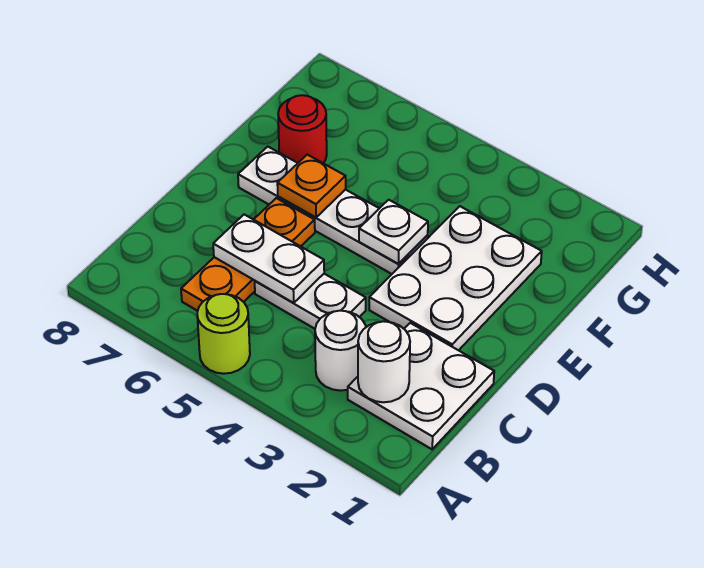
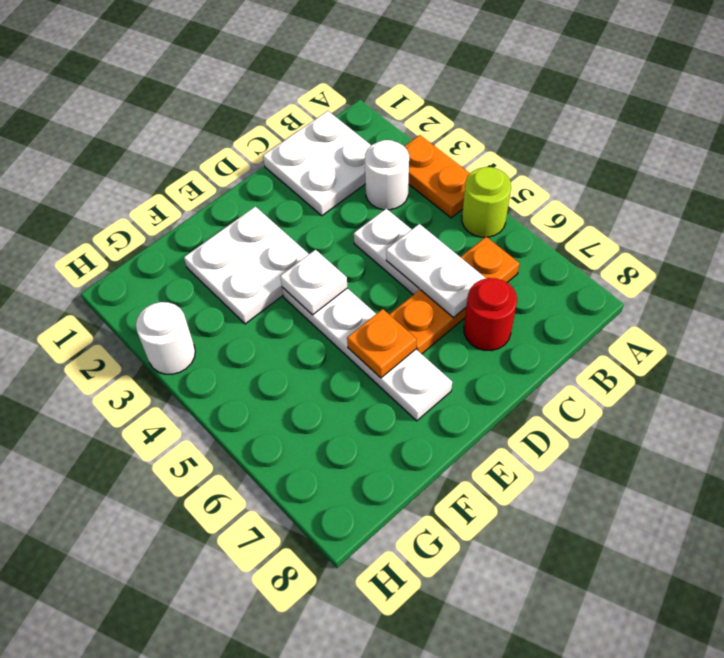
none -> orange plate A3:A4 level 1
white round brick B2 level 2 -> white round brick H3 level 1
white plate D2:F3 level 1 -> white plate E2:F3 level 1
red round brick F7 level 1 -> red round brick C7 level 1

